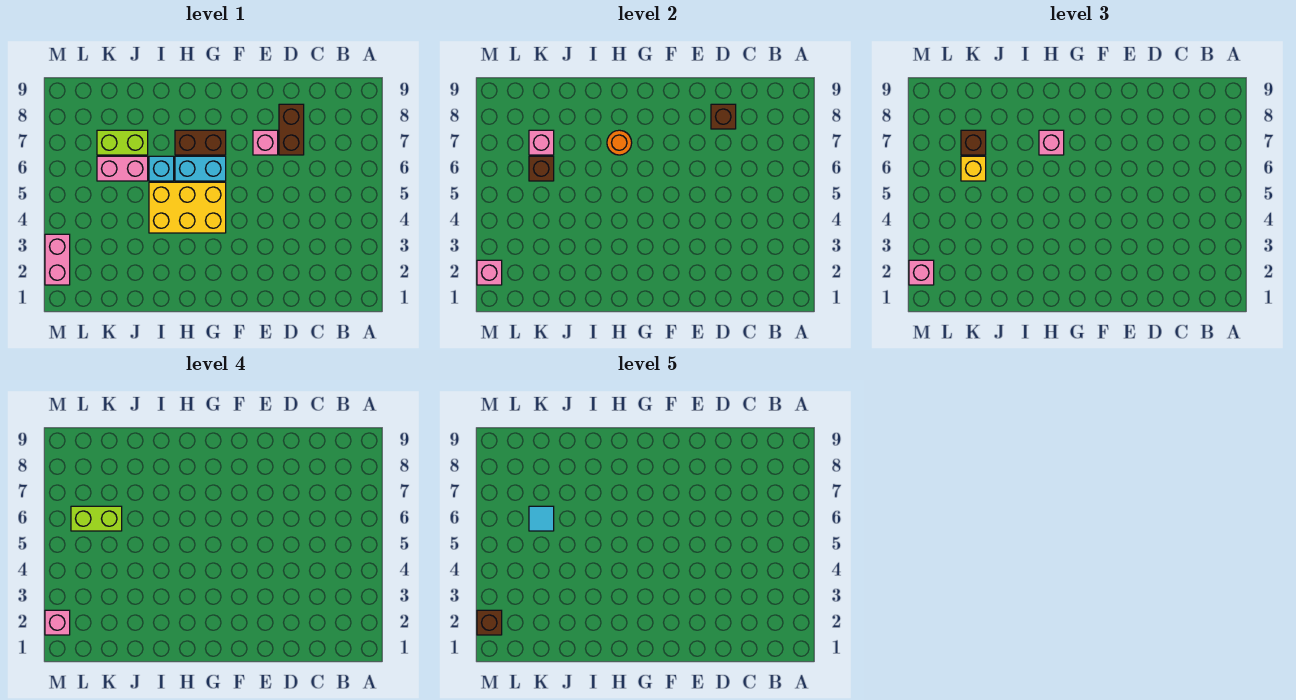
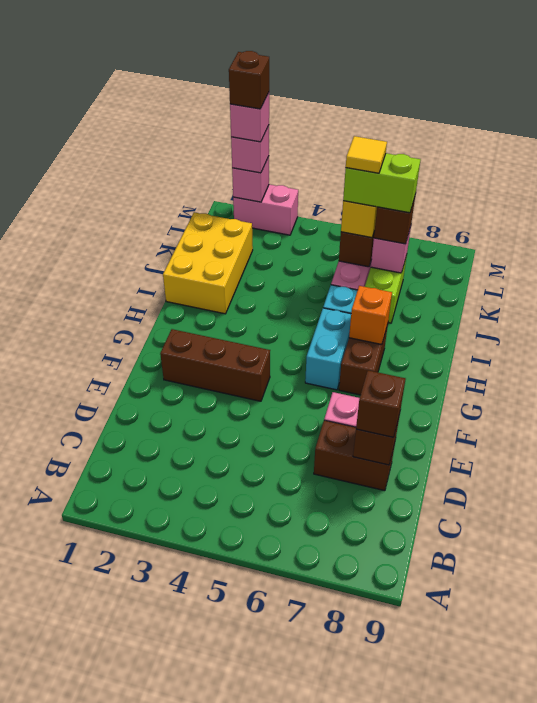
none -> brown brick D8 level 3
none -> brown brick F2:F4 level 1
yellow brick G4:I5 level 1 -> yellow brick I1:K2 level 1
orange round brick H7 level 2 -> orange brick H7 level 2
pink brick H7 level 3 -> none
lime brick K6:L6 level 4 -> lime brick K6:K7 level 4
cyan tile K6 level 5 -> yellow tile K6 level 5

